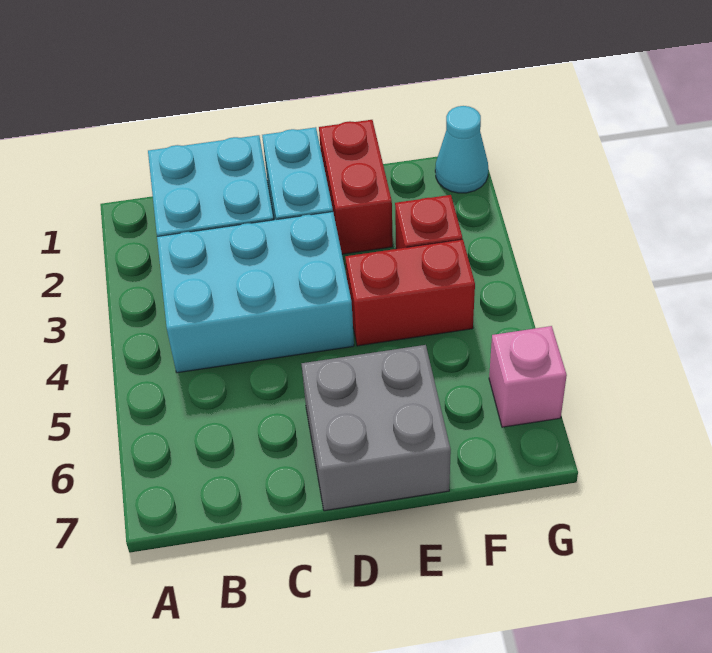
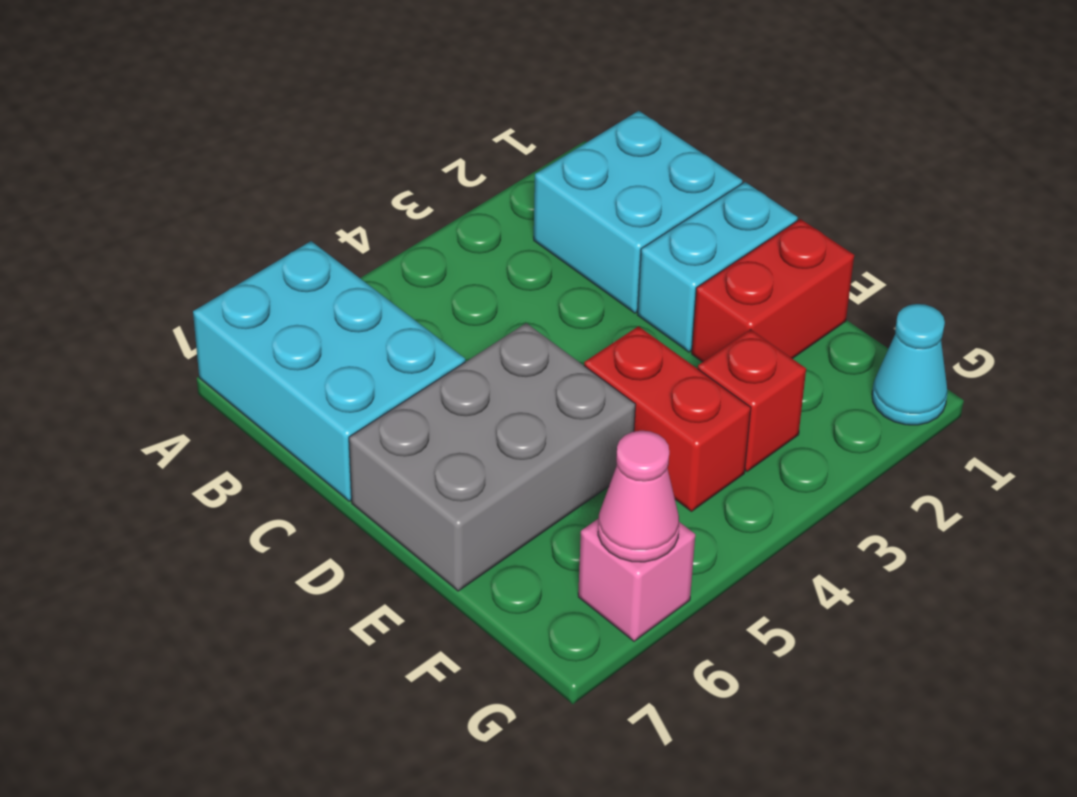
cyan brick B3:D4 level 1 -> cyan brick A6:C7 level 1
grey brick D6:E7 level 1 -> grey brick D5:E7 level 1
none -> pink cone G6 level 2

